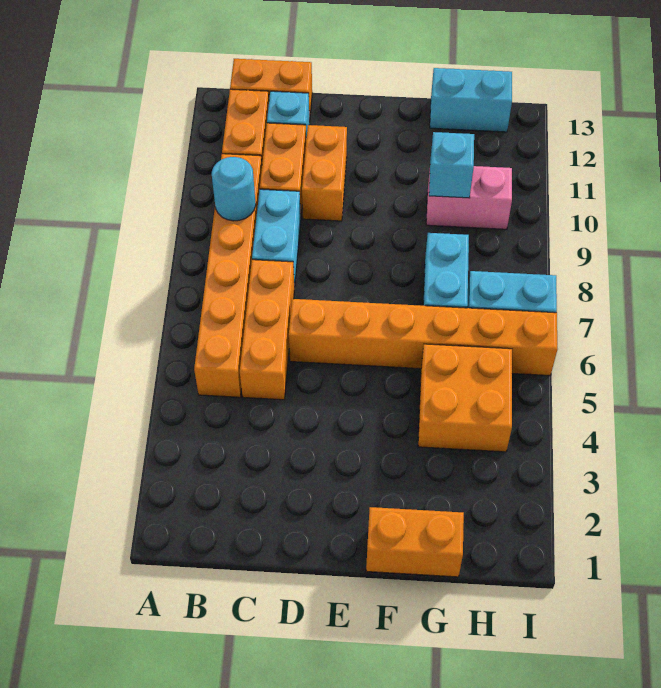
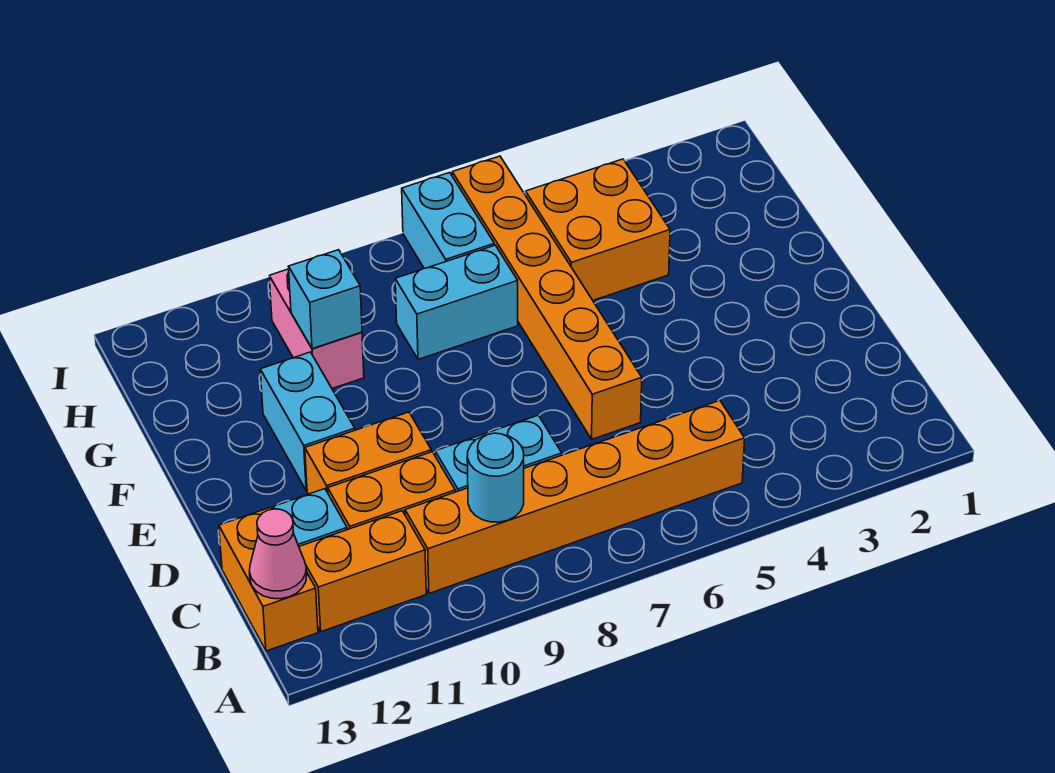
none -> pink cone B13 level 2
orange brick C5:C7 level 1 -> none
orange brick F1:G1 level 1 -> none
cyan brick G13:H13 level 1 -> cyan brick E11:F11 level 1

